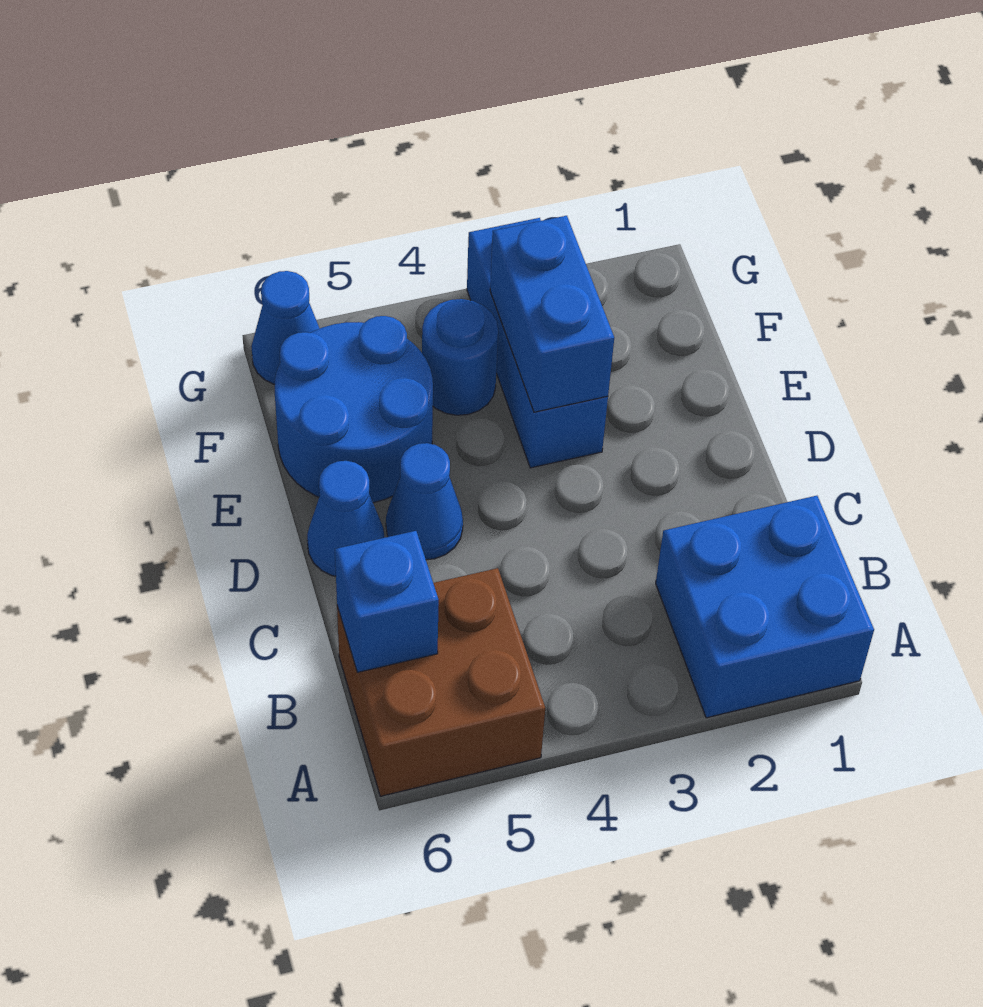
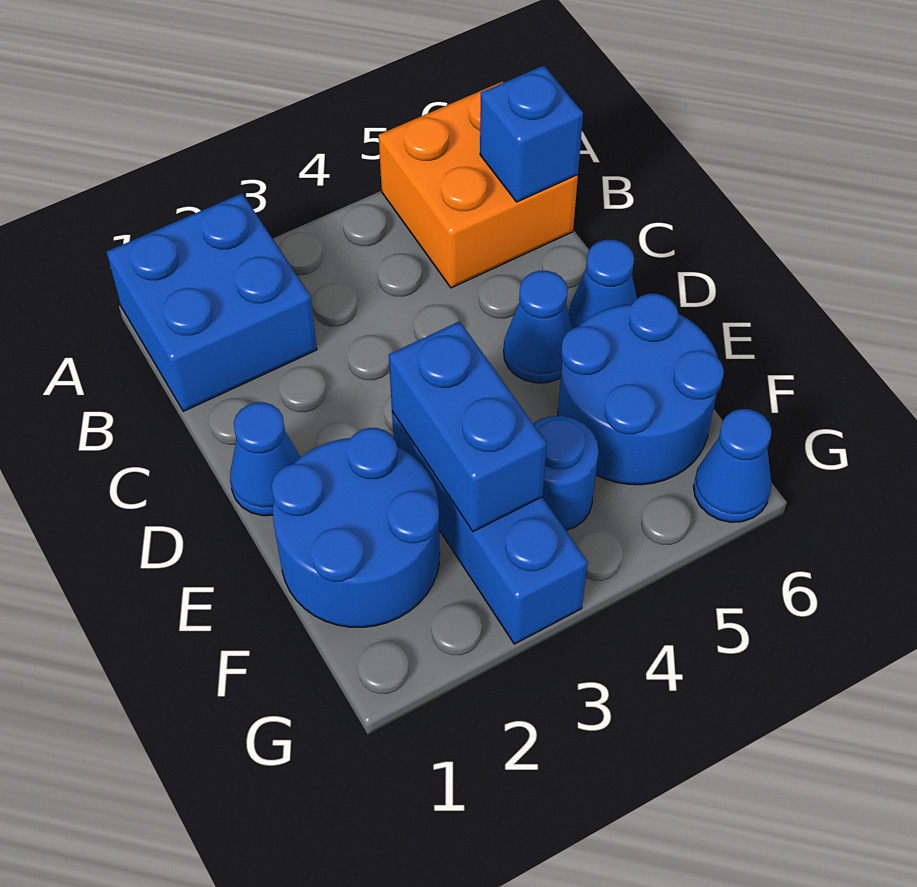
brown brick A5:B6 level 1 -> orange brick A5:B6 level 1
none -> blue cone D1 level 1
none -> blue round brick E1:F2 level 1

